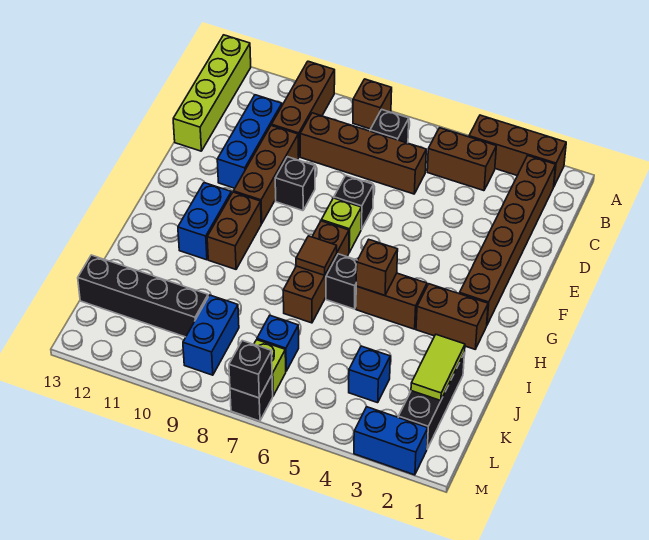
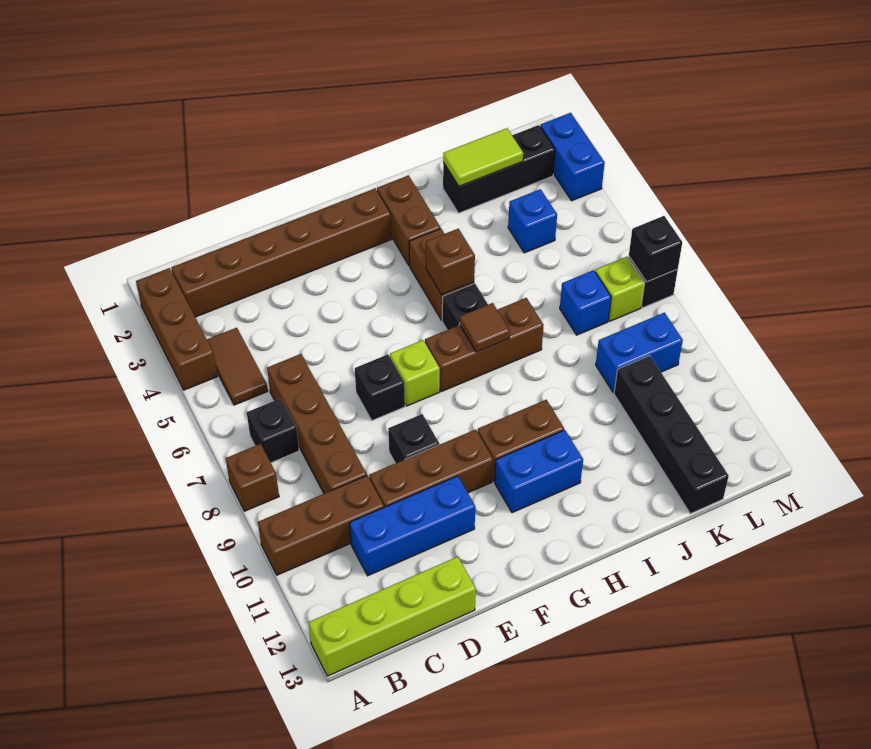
brown brick B4:B5 level 1 -> brown tile B4:B5 level 1

